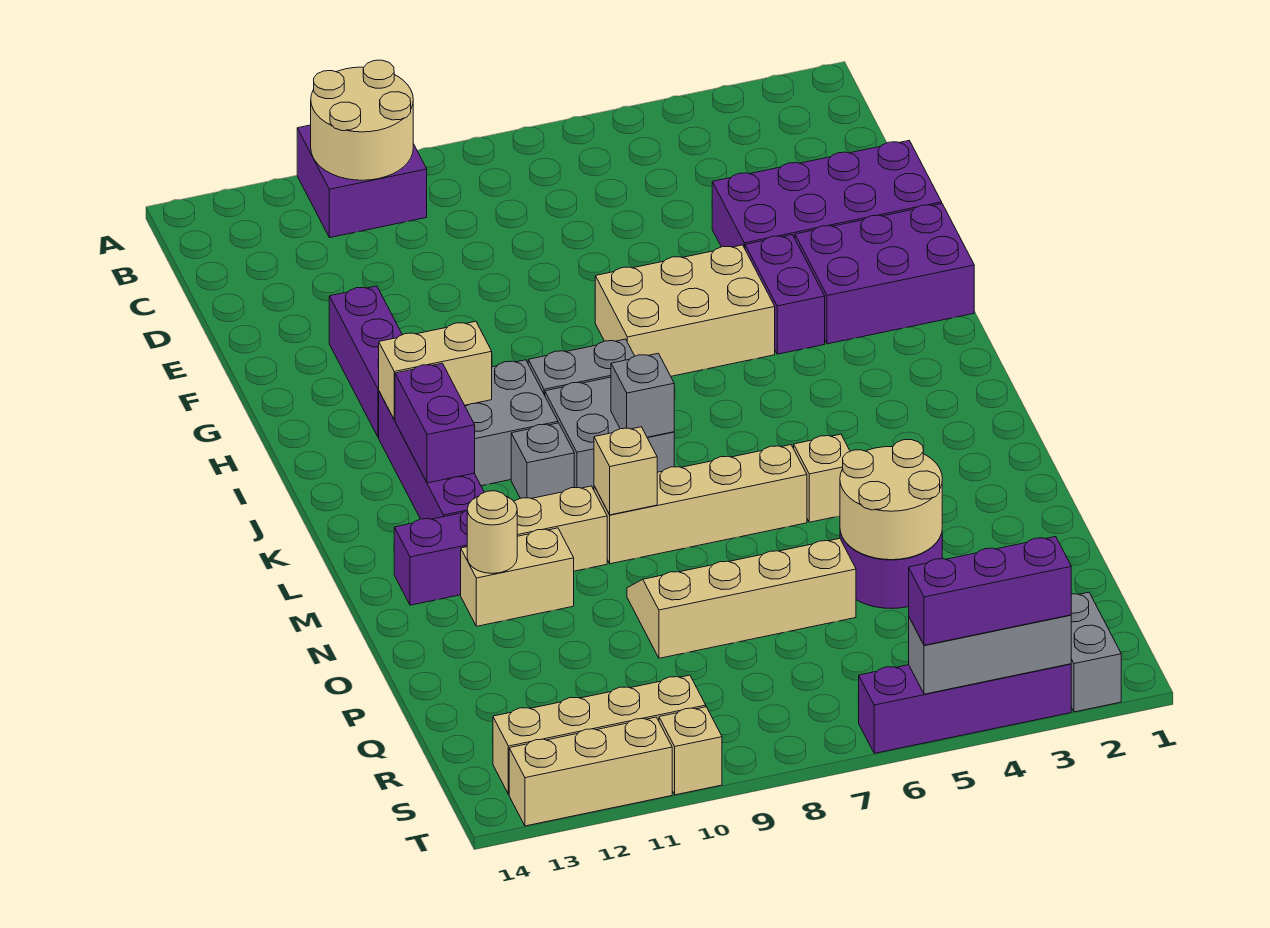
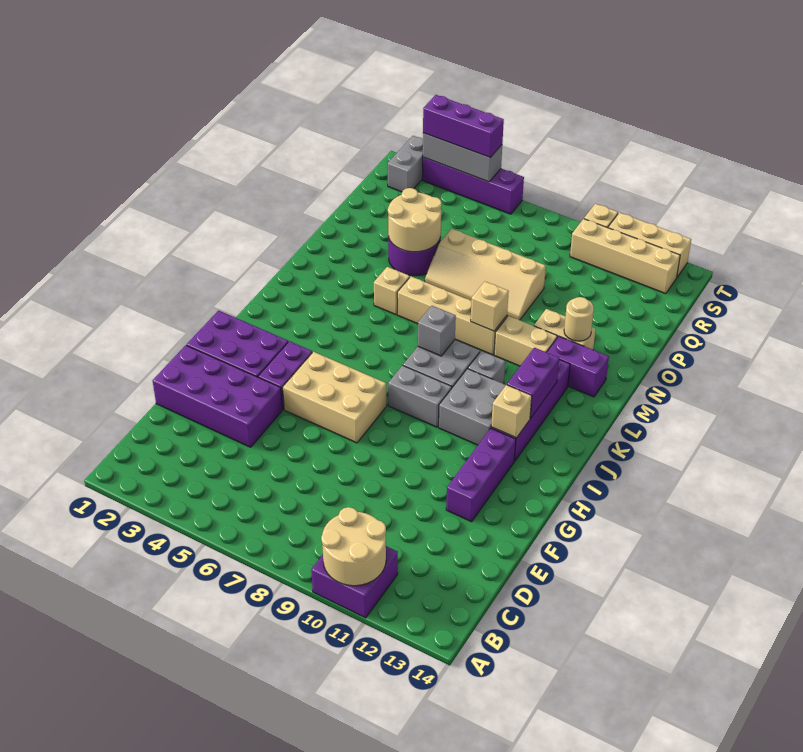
tan brick I11:I12 level 2 -> tan brick I12 level 2

